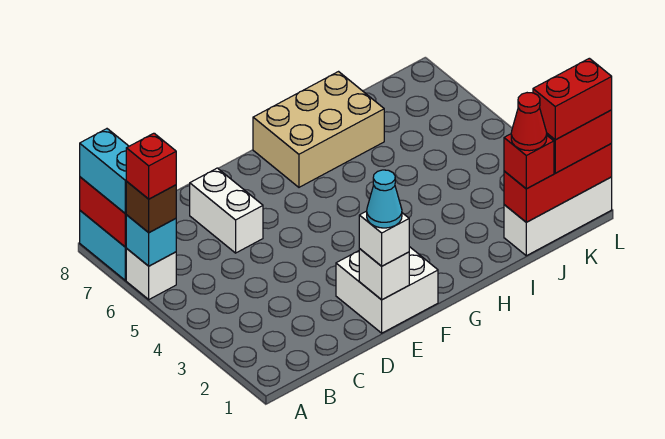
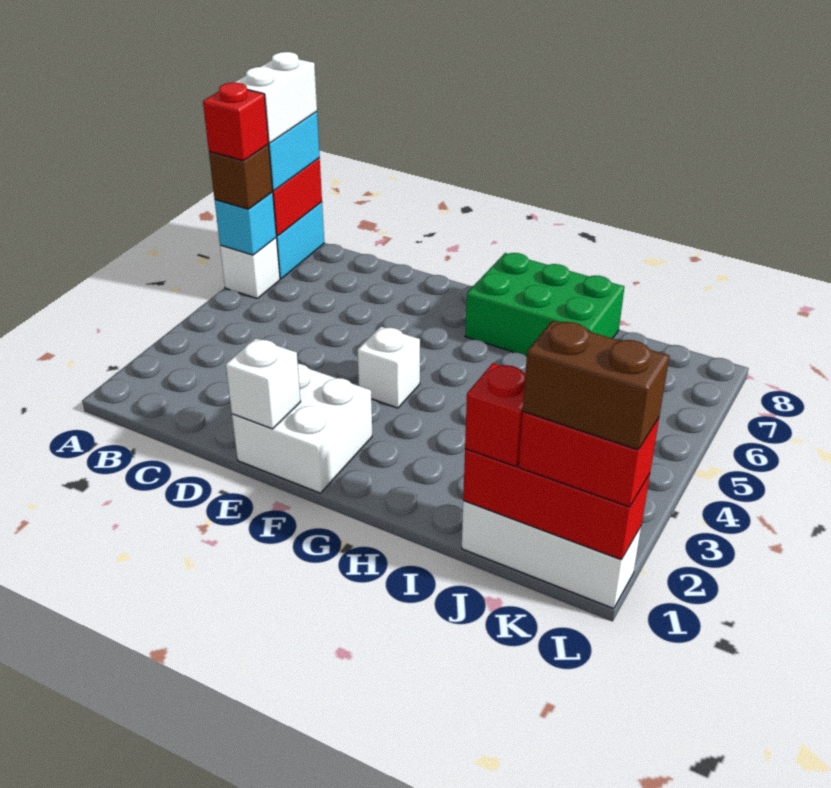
white brick D6:D7 level 1 -> white brick A7:A8 level 4
white brick E1 level 3 -> white brick F4 level 1
cyan cone E1 level 4 -> none
tan brick G7:I8 level 1 -> green brick G7:I8 level 1
red cone J1 level 4 -> none
red brick K1:L1 level 4 -> brown brick K1:L1 level 4

